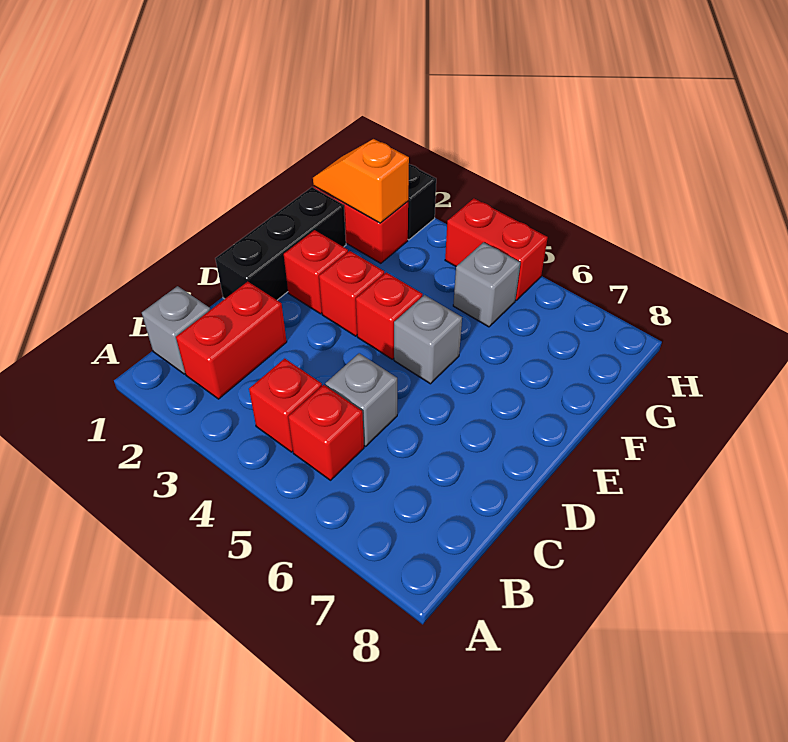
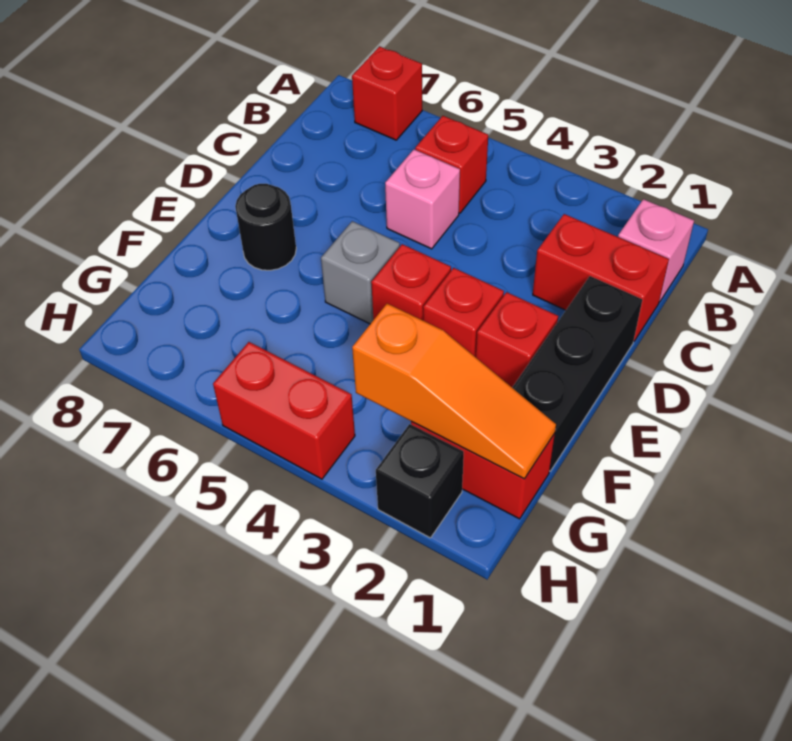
grey brick B1 level 1 -> pink brick B1 level 1
red brick B2:C2 level 1 -> red brick C1:C2 level 1
red brick B4 level 1 -> red brick A7 level 1
grey brick C5 level 1 -> pink brick C5 level 1
none -> black round brick E7 level 1
orange slope G1:G2 level 2 top 2 -> orange slope G1:G3 level 2 top 3
grey brick G5 level 1 -> none

